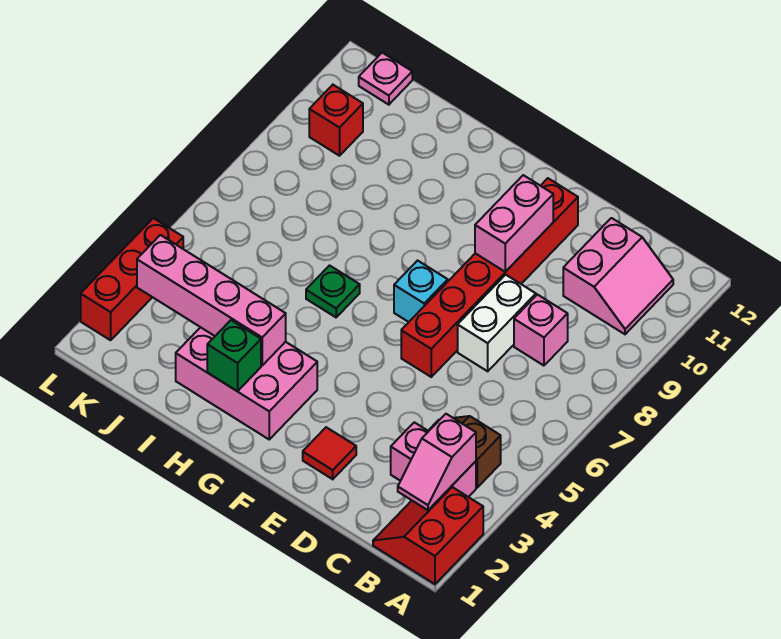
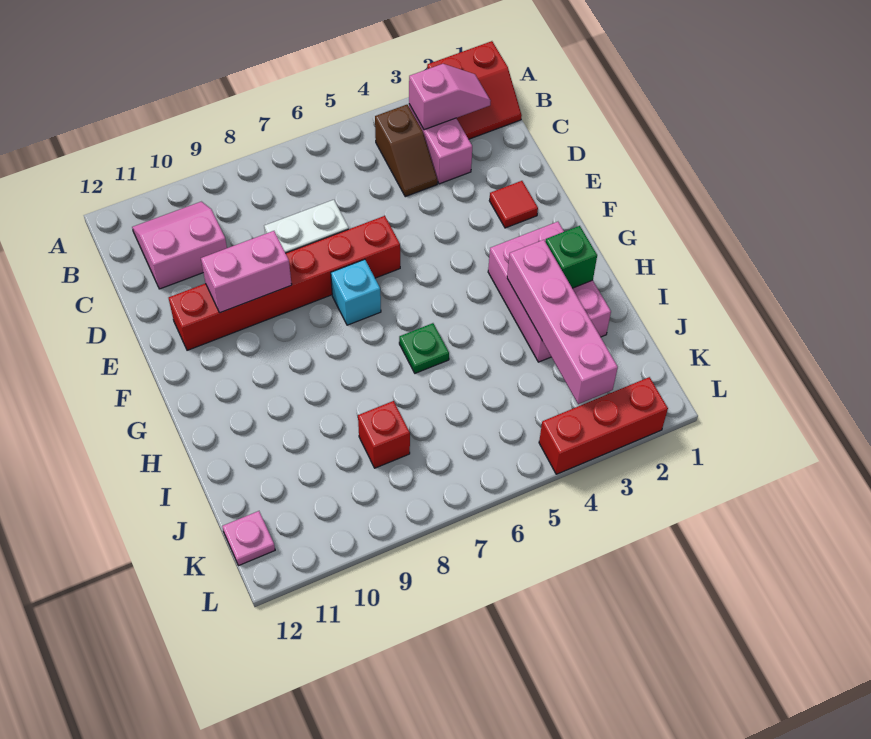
pink brick C8 level 1 -> none
red brick K10 level 1 -> red brick J8 level 1

